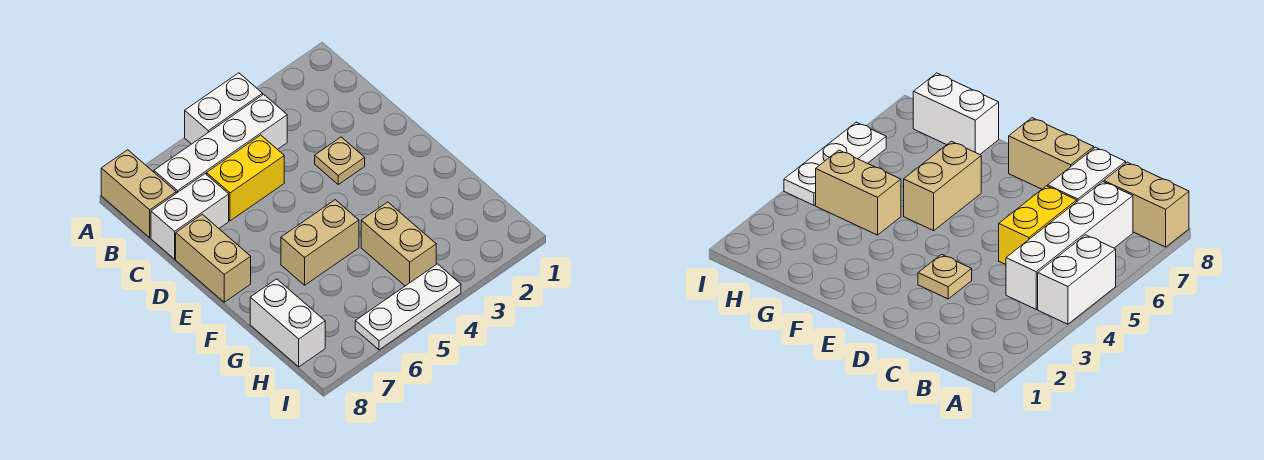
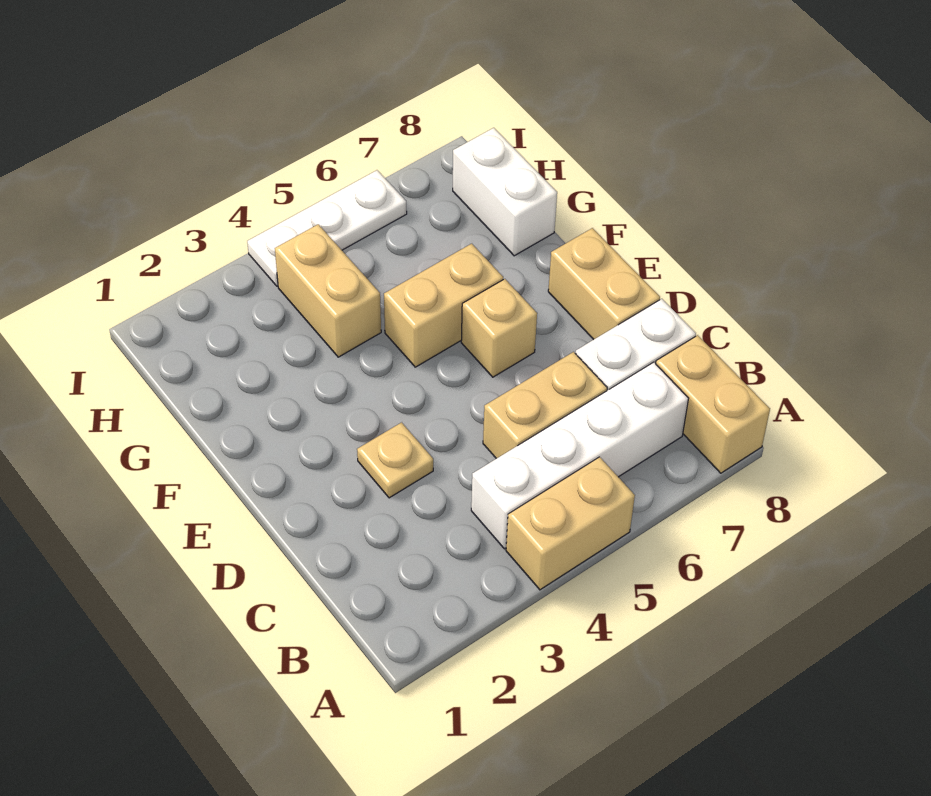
white brick A4:A5 level 1 -> tan brick A4:A5 level 1
yellow brick C5:C6 level 1 -> tan brick C5:C6 level 1
none -> tan brick E6 level 1

